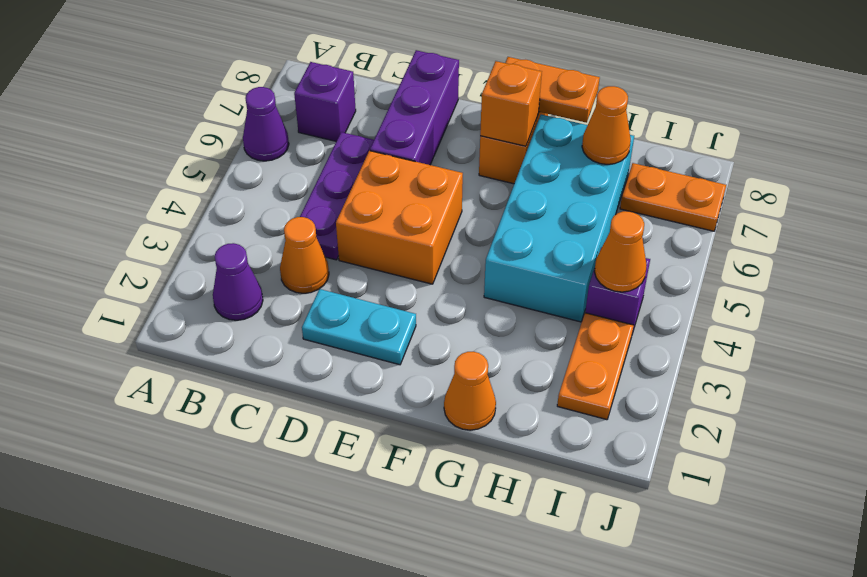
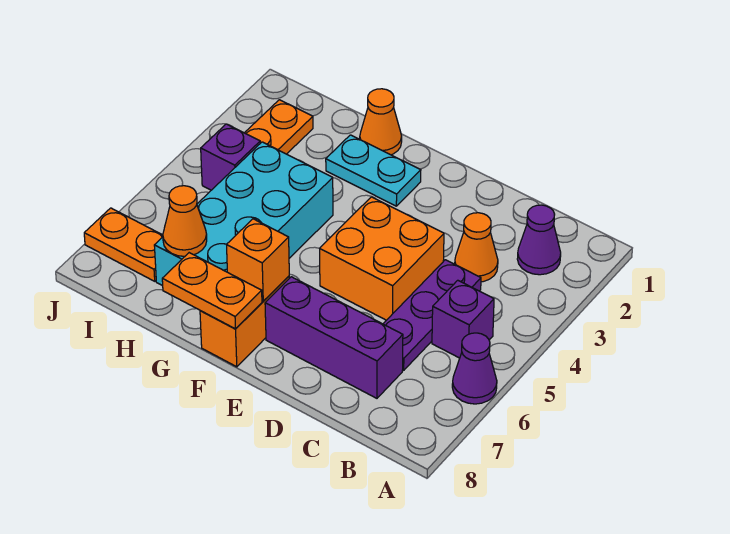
purple brick B7 level 1 -> purple brick B5 level 1
cyan plate D2:E2 level 1 -> cyan plate F2:G2 level 1
purple brick D6:D8 level 1 -> purple brick C7:E7 level 1
orange cone I4 level 2 -> none

